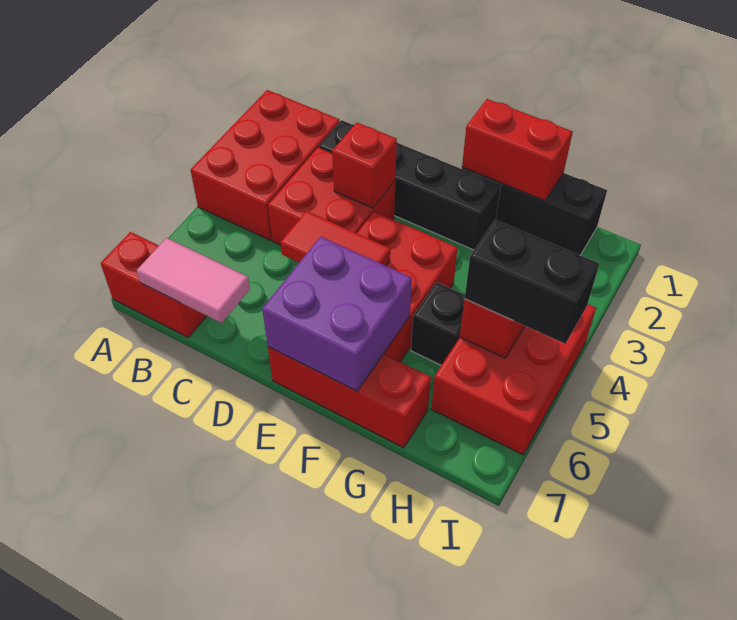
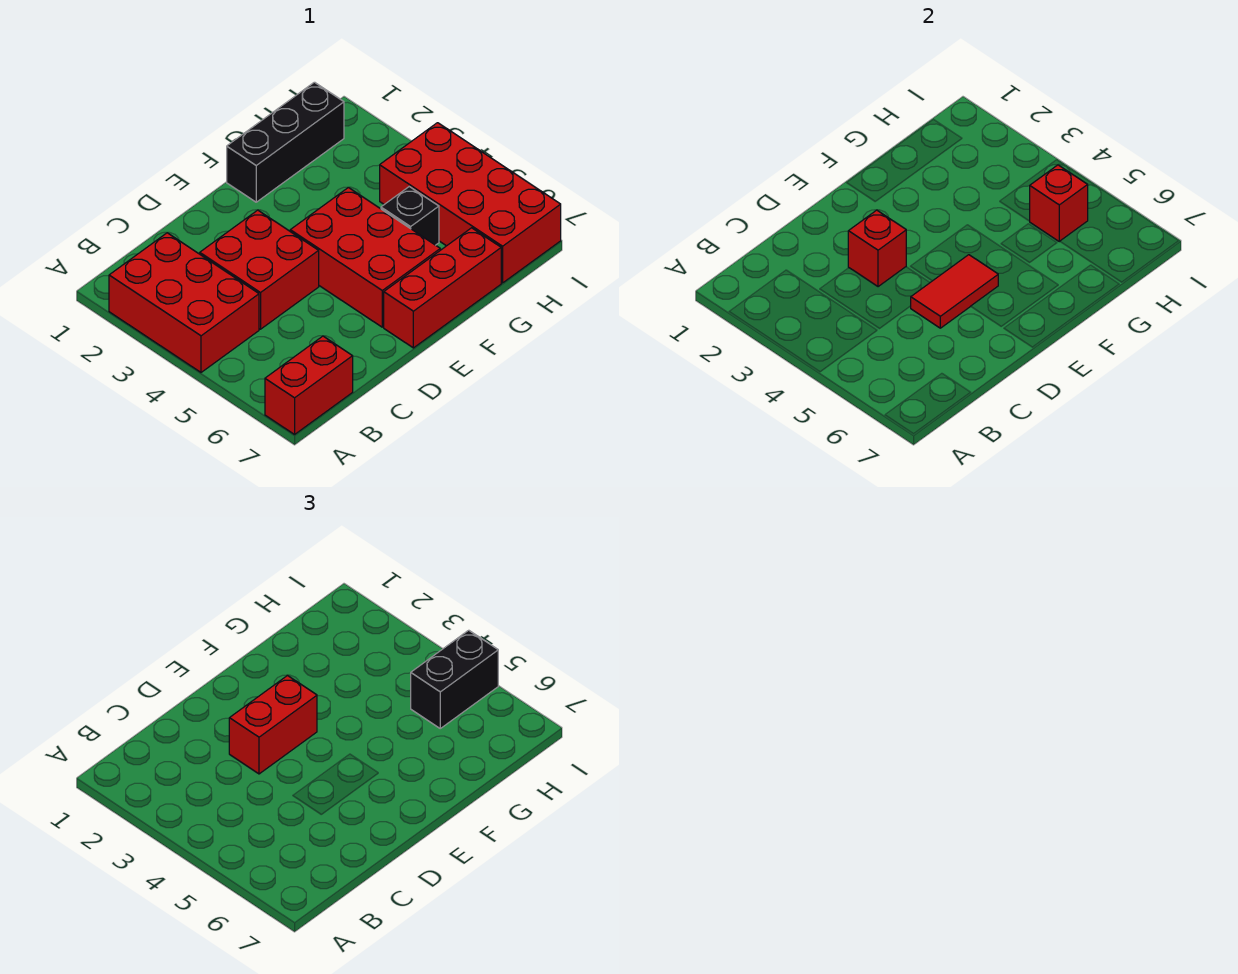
pink tile B7:C7 level 2 -> none
black brick C2:F2 level 1 -> none
purple brick E6:F7 level 2 -> none
red brick F1:G1 level 2 -> red brick D3:E3 level 3
red brick H4:I6 level 1 -> red brick H4:I7 level 1

